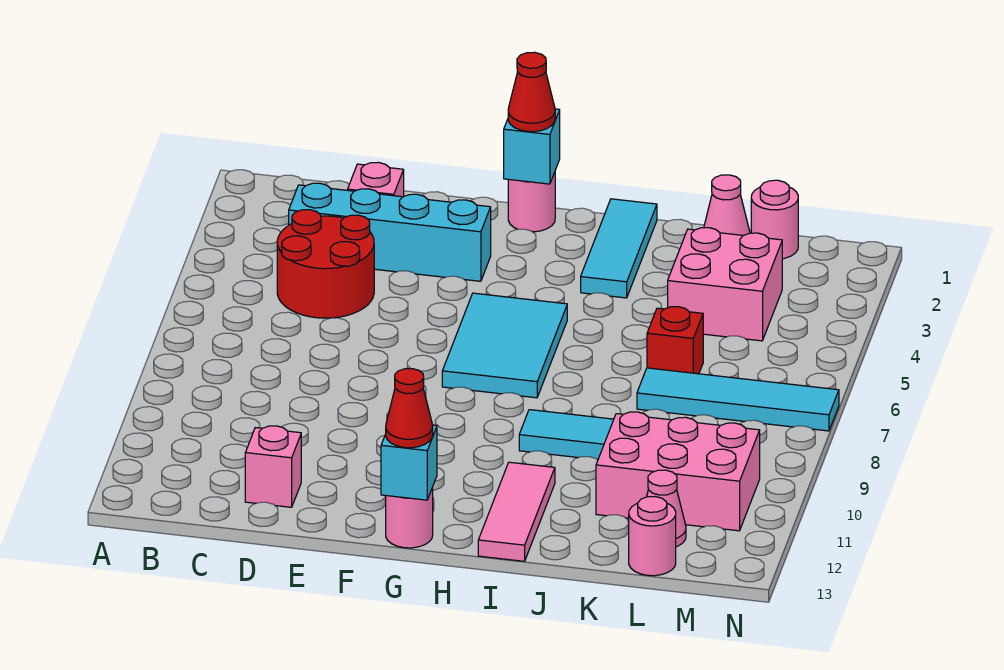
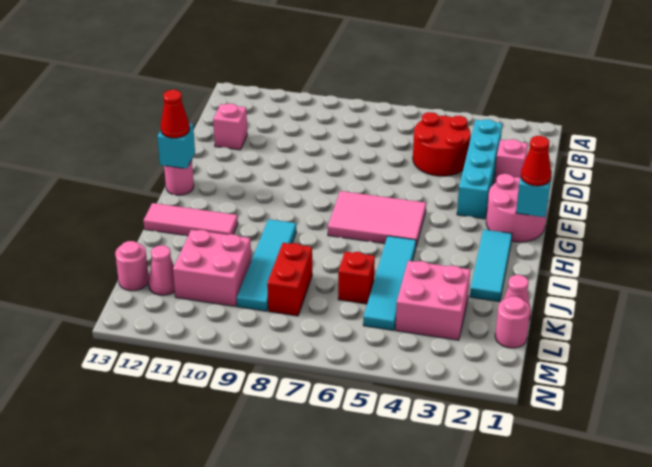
pink round brick G1 level 1 -> pink round brick F1:G2 level 1
cyan tile G5:H7 level 1 -> pink tile G5:H7 level 1
cyan tile I1:I3 level 1 -> cyan tile H2:J2 level 1
cyan tile K7:N7 level 1 -> cyan tile I5:L5 level 1
none -> red brick K8:L8 level 1
pink brick K10:M11 level 1 -> pink brick K10:L11 level 1

